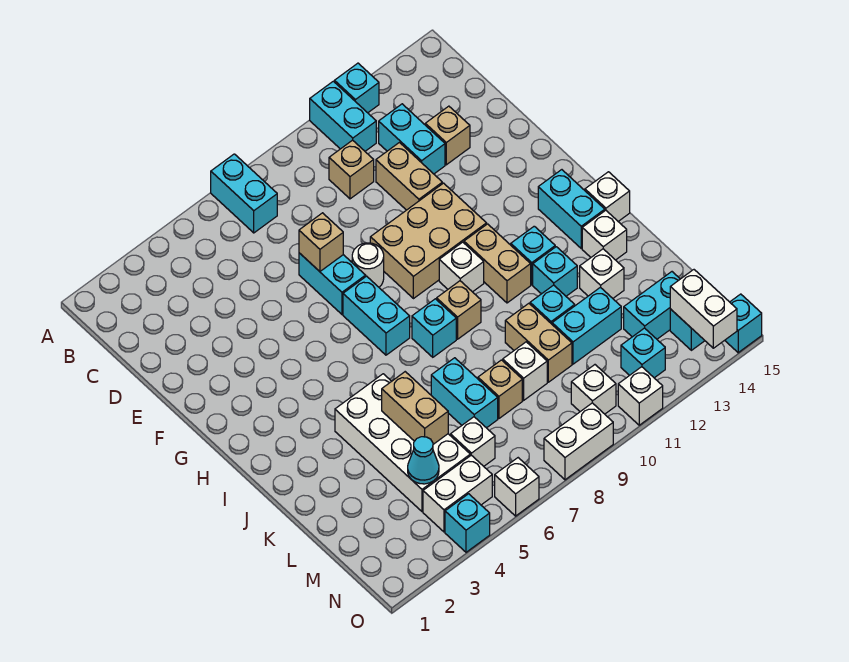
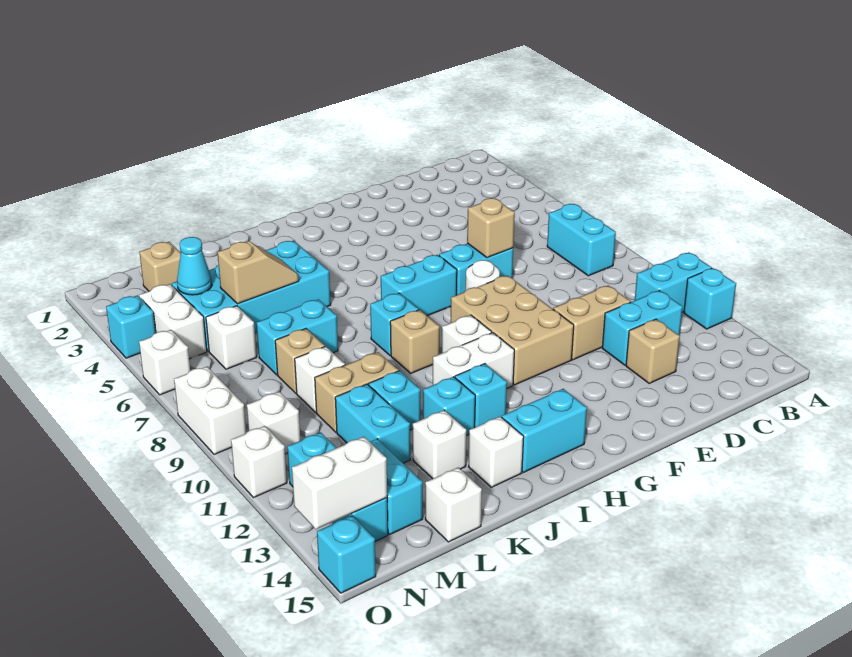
cyan brick A7:B7 level 1 -> cyan brick B7:B8 level 1
tan brick C10 level 1 -> tan brick M2 level 1
tan brick H11:I11 level 1 -> white brick H11:I11 level 1
white brick I15 level 1 -> white brick L15 level 1
white brick J4:M5 level 1 -> cyan brick J4:M5 level 1
tan brick K5:L5 level 2 -> tan slope K5:L5 level 2 top L

